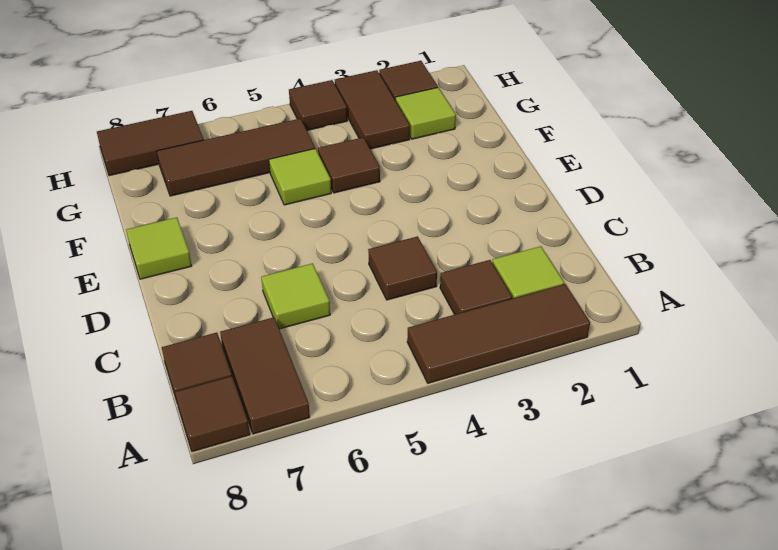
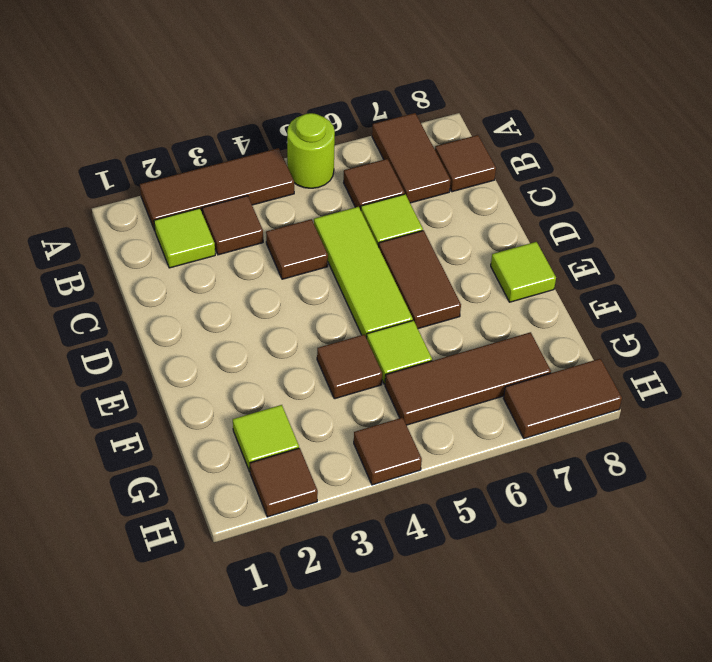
none -> lime round brick A5 level 1
brown tile A8 level 1 -> brown tile B6 level 1
none -> lime tile C5:E5 level 1
brown tile G3:H3 level 1 -> brown tile D6:E6 level 1

